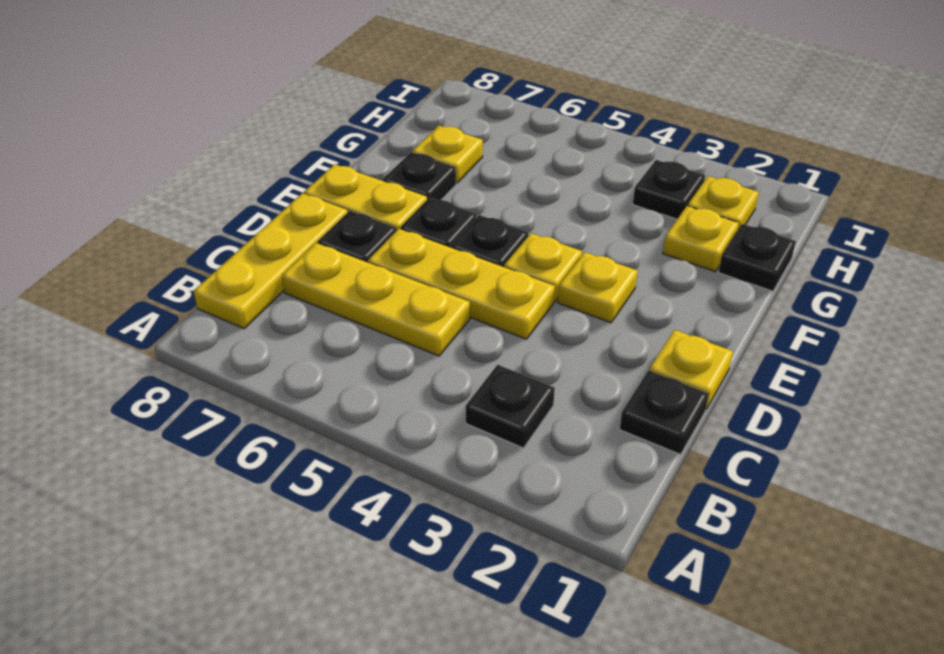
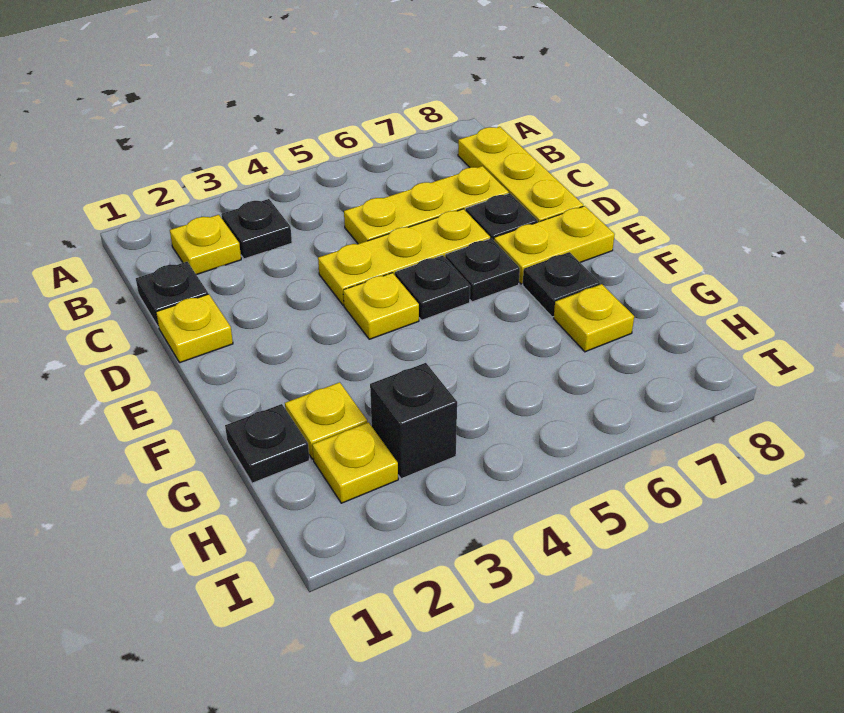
yellow plate E3 level 1 -> yellow plate B2 level 1
black plate H3 level 1 -> black brick H3 level 1

